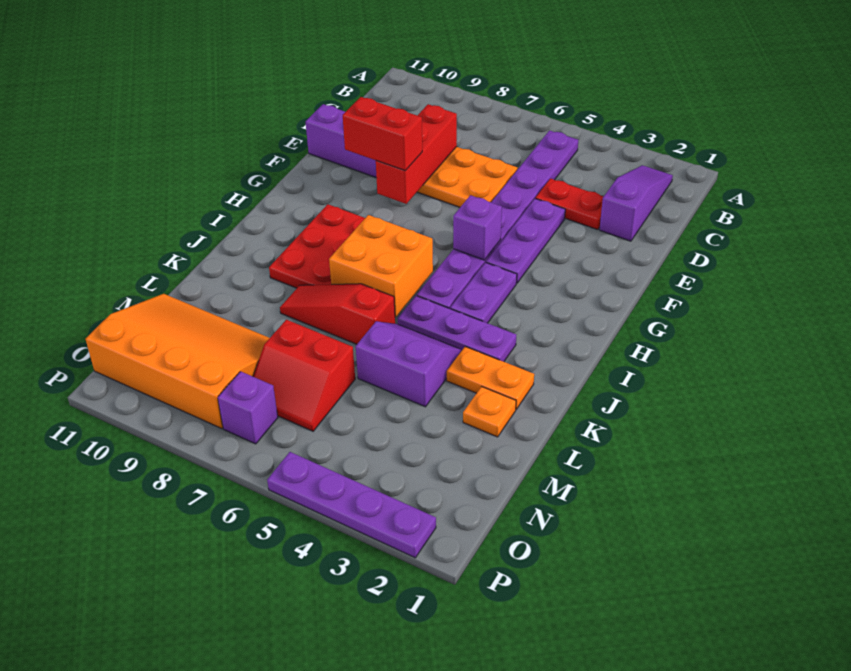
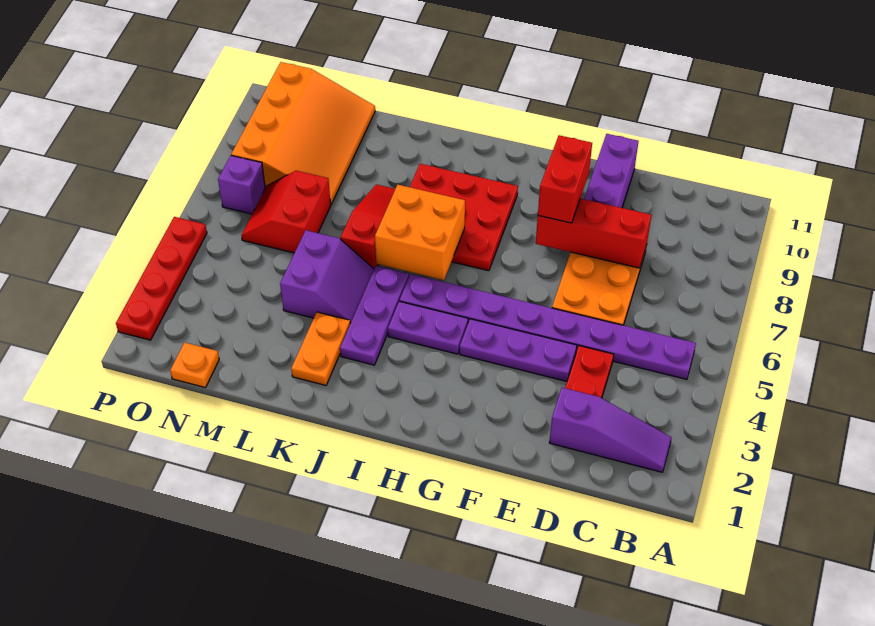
purple brick G5 level 2 -> none
orange plate L2 level 1 -> orange plate N1 level 1
purple plate P2:P5 level 1 -> red plate P2:P5 level 1

